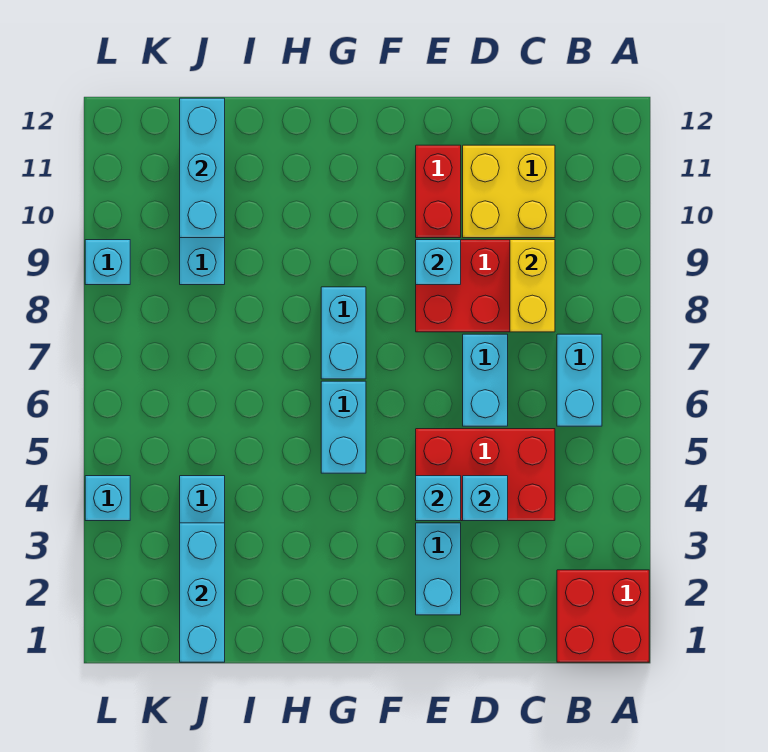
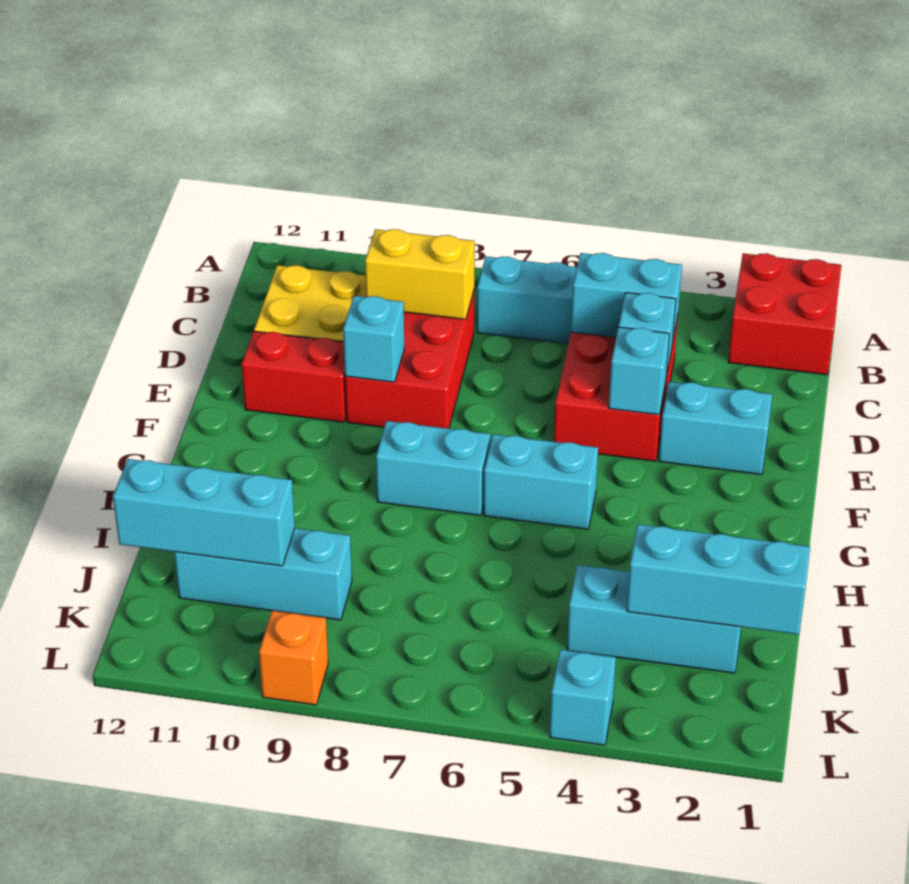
cyan brick D6:D7 level 1 -> cyan brick C4:C5 level 2
cyan brick L9 level 1 -> orange brick L9 level 1

